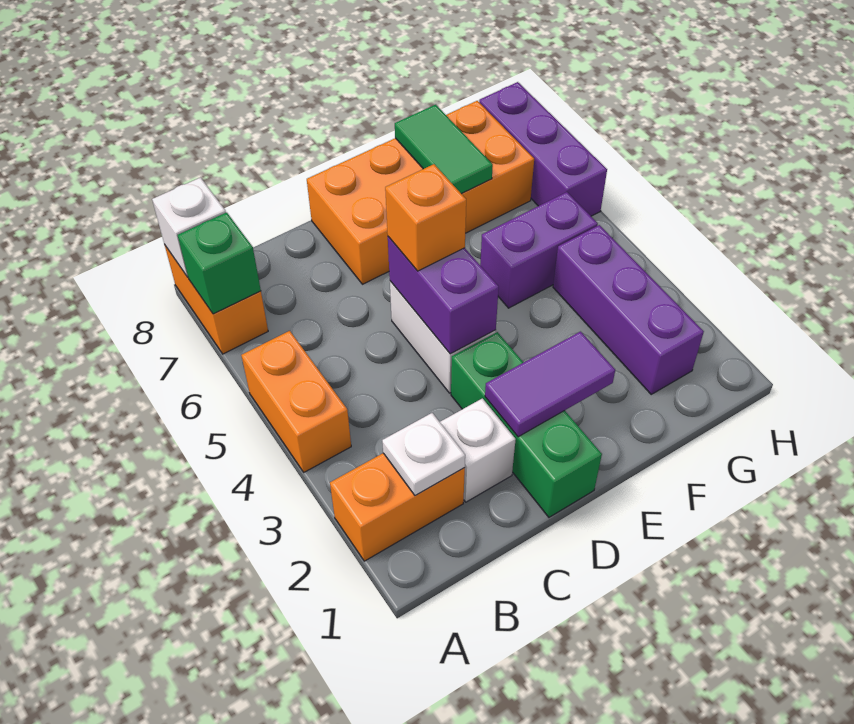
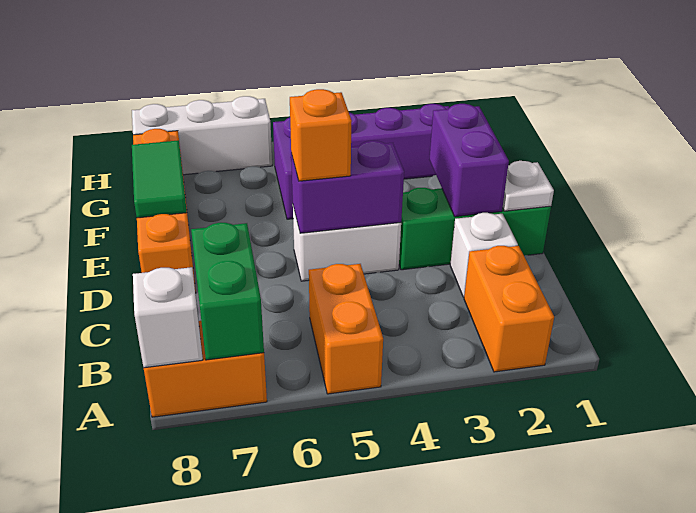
orange brick A4:A5 level 1 -> orange brick A5:B5 level 1
green brick A7 level 2 -> green brick A7:B7 level 2
white plate B2 level 2 -> white plate D1 level 2
purple tile D2:E2 level 2 -> purple brick D2:E2 level 2
orange brick D7:G8 level 1 -> orange brick D8:G8 level 1
green tile F7:F8 level 2 -> green tile E8:F8 level 2
purple brick H6:H8 level 1 -> white brick H6:H8 level 1

